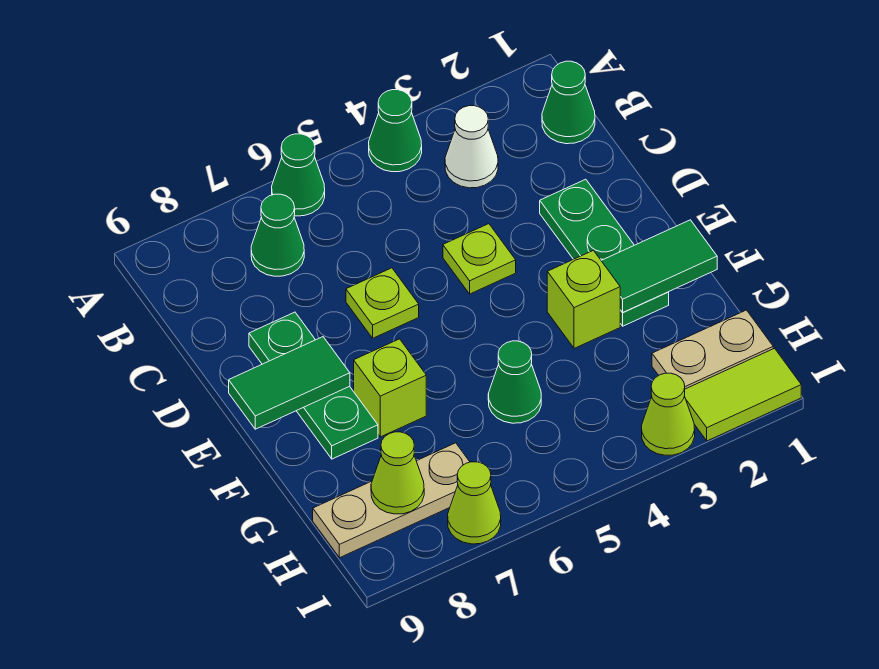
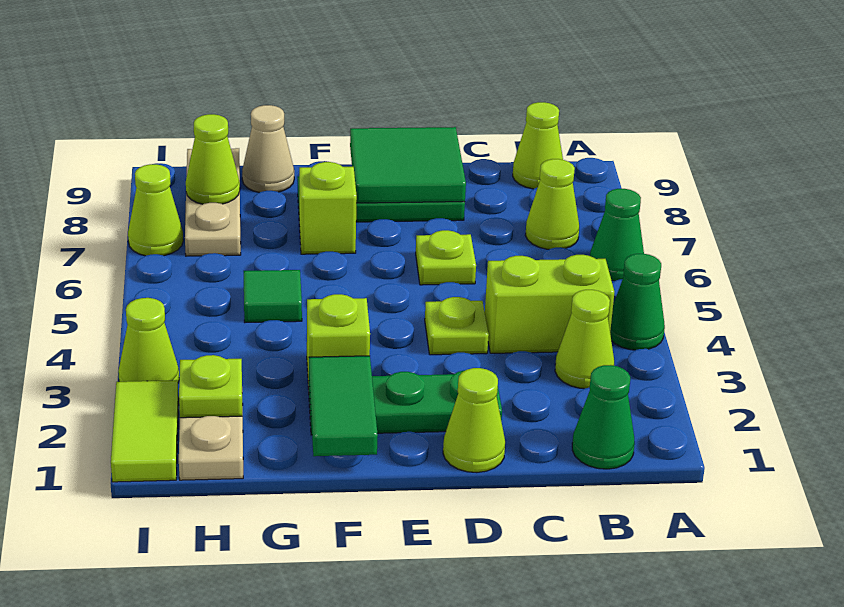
white cone B3 level 1 -> lime cone B3 level 1
none -> lime brick B4:C4 level 1
green cone B7 level 1 -> lime cone B7 level 1
none -> lime cone B9 level 1
none -> lime cone D1 level 1
green tile E8:E9 level 2 -> green tile D8:E9 level 2
green cone G5 level 1 -> green tile G5 level 1
none -> tan cone G9 level 1
none -> lime plate H2 level 2

